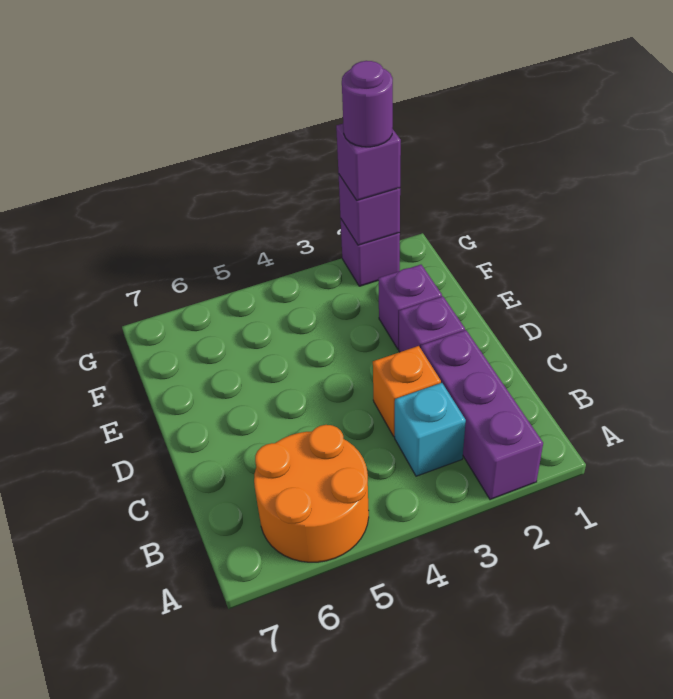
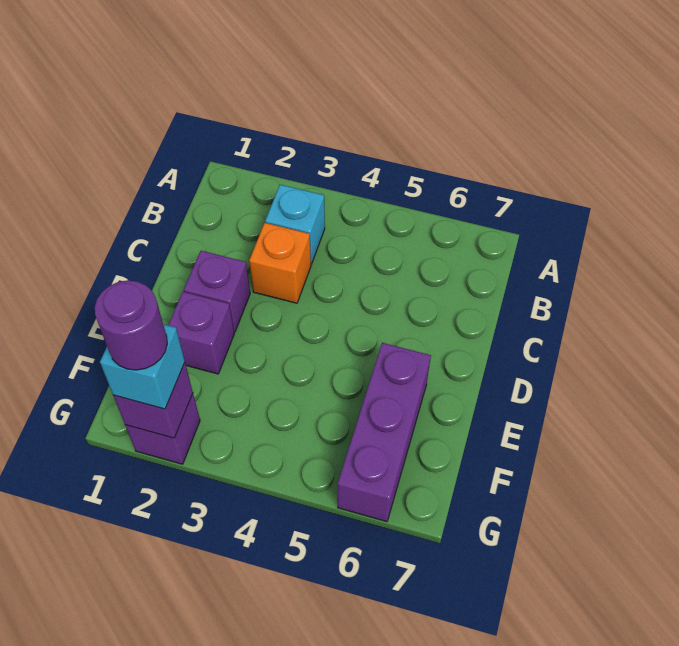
purple brick A2:C2 level 1 -> purple brick E6:G6 level 1
orange round brick A5:B6 level 1 -> none
purple brick G2 level 3 -> cyan brick G2 level 3

